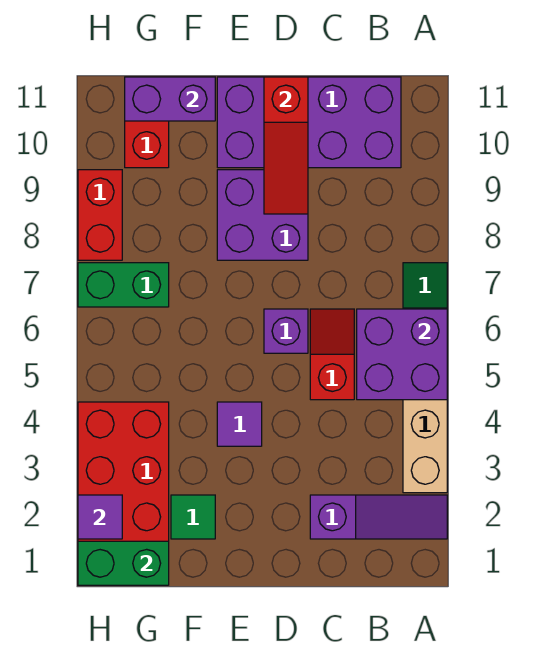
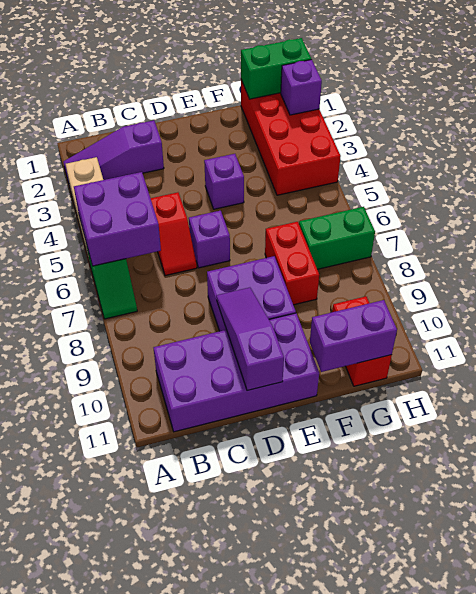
red slope D9:D11 level 2 top 11 -> purple slope D9:D11 level 2 top 11
purple tile E4 level 1 -> purple brick E4 level 1
green tile F2 level 1 -> none
purple tile H2 level 2 -> purple brick H2 level 2
red brick H8:H9 level 1 -> red brick F7:F8 level 1

